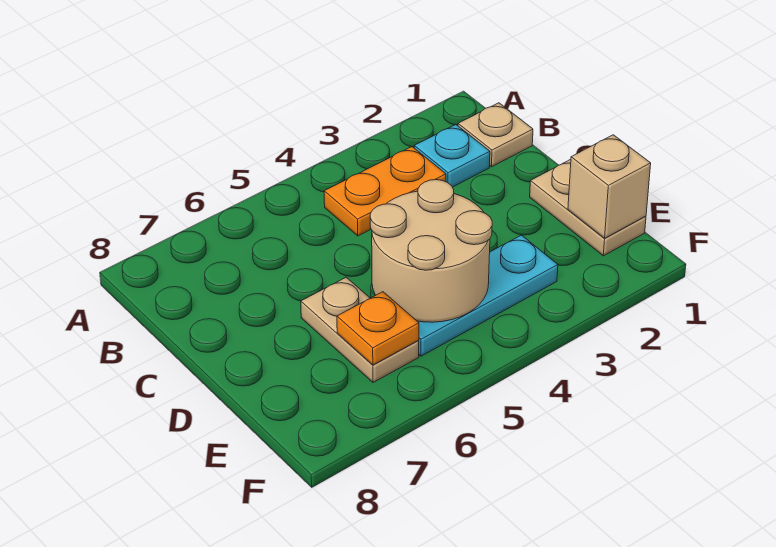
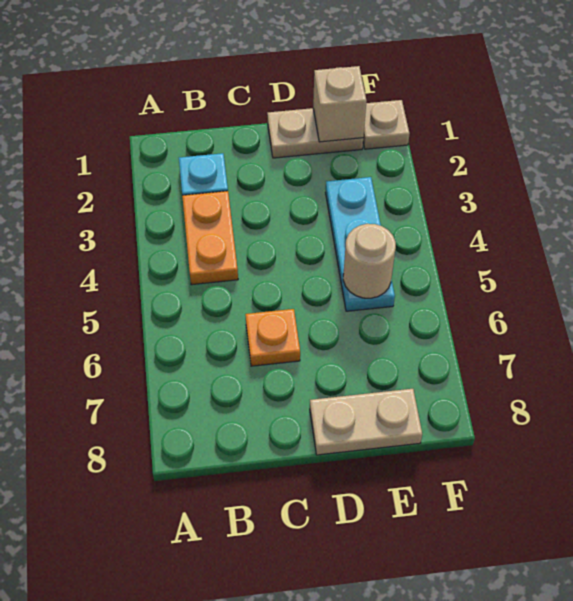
tan plate B1 level 1 -> tan plate F1 level 1
tan round brick D4:E5 level 2 -> tan round brick E5 level 2
tan plate D6:E6 level 1 -> tan plate D8:E8 level 1
orange plate E6 level 2 -> orange plate C6 level 1

